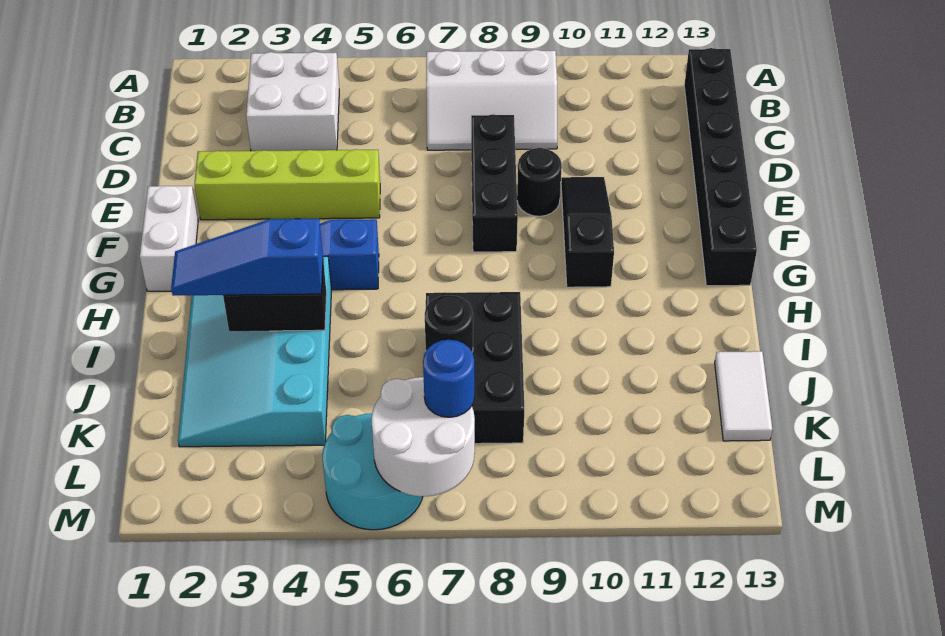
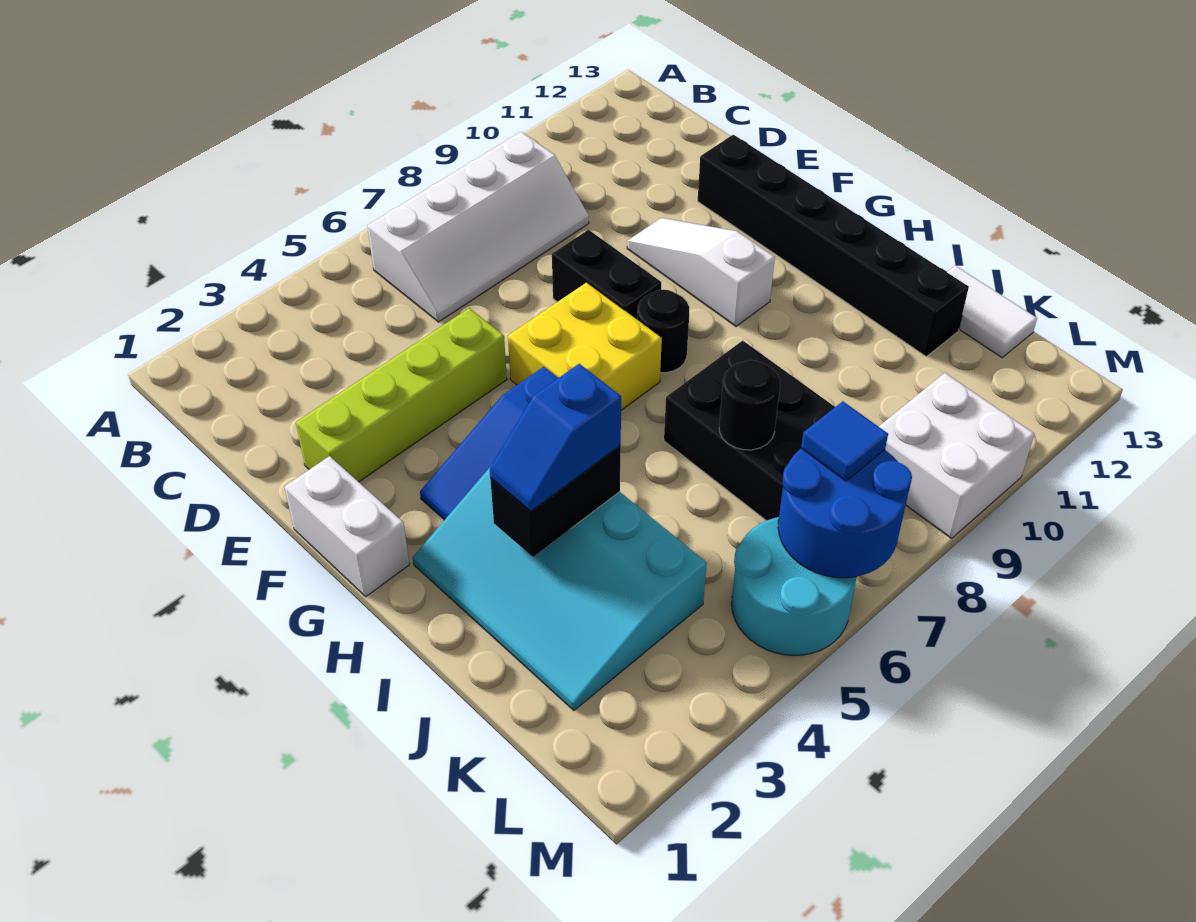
white brick B3:C4 level 1 -> white brick L9:M10 level 1
white slope B7:C9 level 1 top B -> white slope B6:C9 level 1 top B
black brick B13:G13 level 1 -> black brick E12:J12 level 1
black brick D8:F8 level 1 -> black brick E8:F8 level 1
black round brick E9 level 1 -> black round brick G8 level 1
black slope E10:G10 level 1 top G -> white slope E10:G10 level 1 top G
none -> yellow brick F6:G7 level 1
blue slope I2:I4 level 3 top 4 -> blue slope I3:I4 level 3 top 4
white round brick L6:M7 level 2 -> blue round brick L6:M7 level 2
blue round brick L7 level 3 -> blue tile L7 level 3

